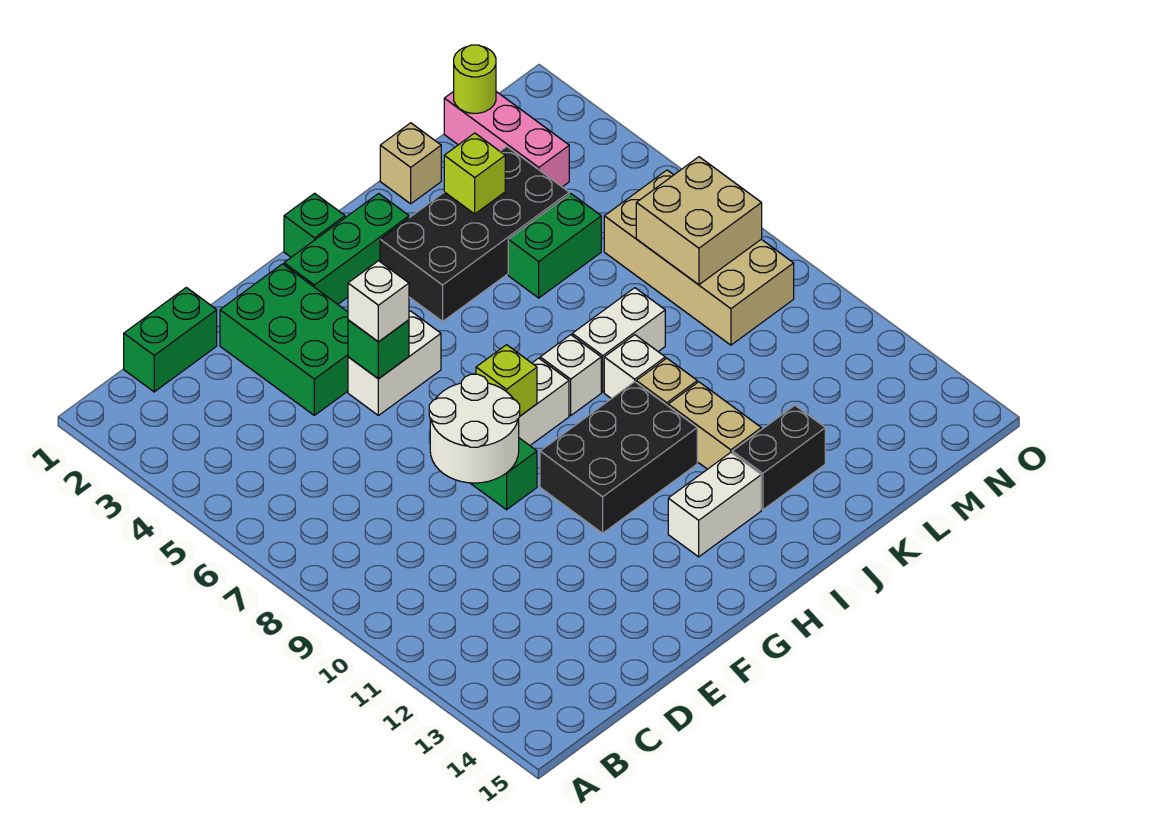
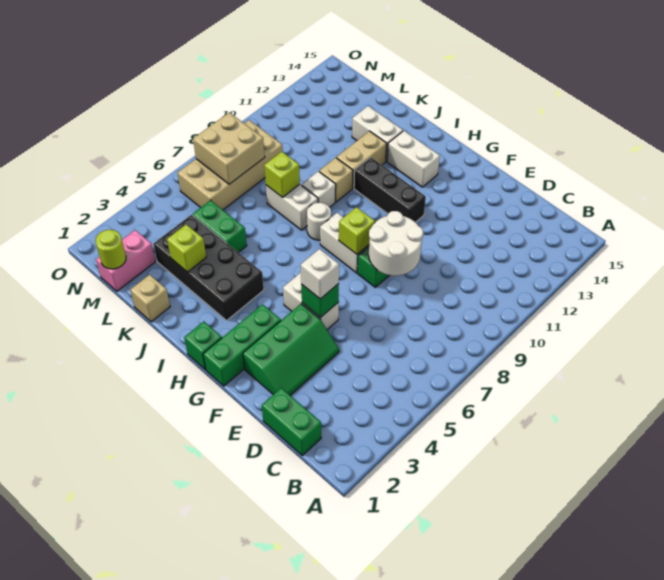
green brick E2:F4 level 1 -> green slope E2:F4 level 1 top F
green brick G2:I2 level 1 -> green brick G1:G3 level 1
black brick G10:I11 level 1 -> black brick G11:I11 level 1
white brick I8 level 1 -> white round brick I8 level 1
black brick J13:K13 level 1 -> white brick J13:K13 level 1
none -> lime brick K8 level 2
pink brick M1:M3 level 1 -> pink brick M1:M2 level 1

